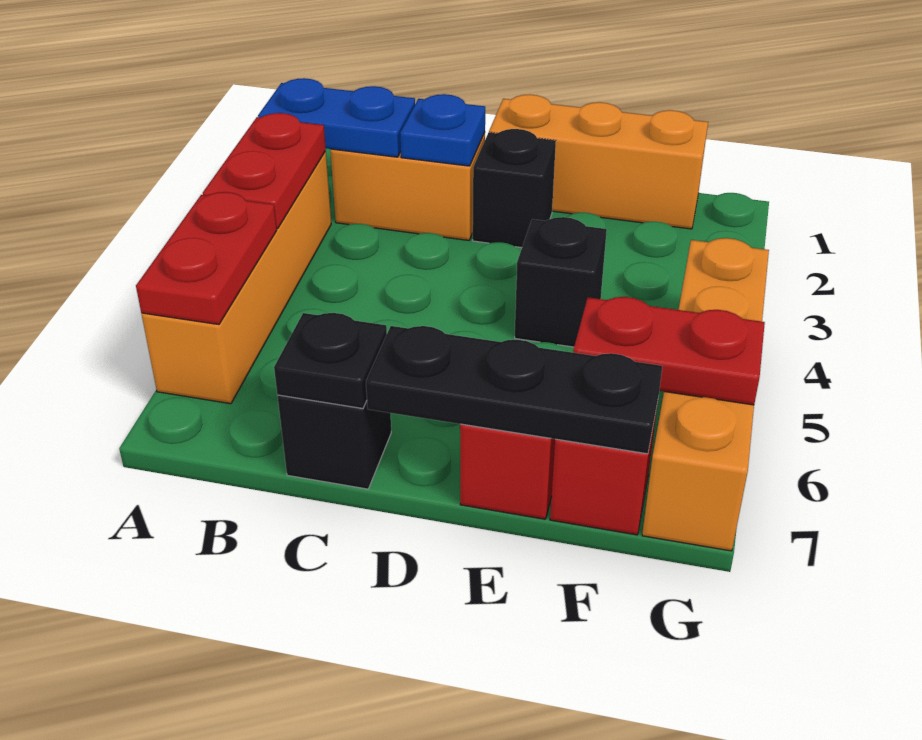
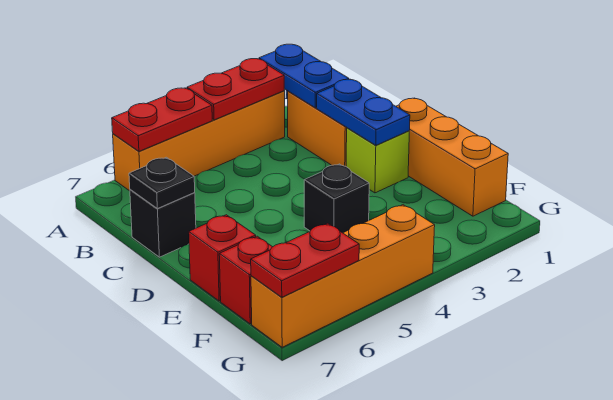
blue plate C2 level 2 -> blue plate C2:D2 level 2
black brick D2 level 1 -> lime brick D2 level 1
black plate D7:F7 level 2 -> none
red plate F6:G6 level 2 -> red plate G6:G7 level 2

